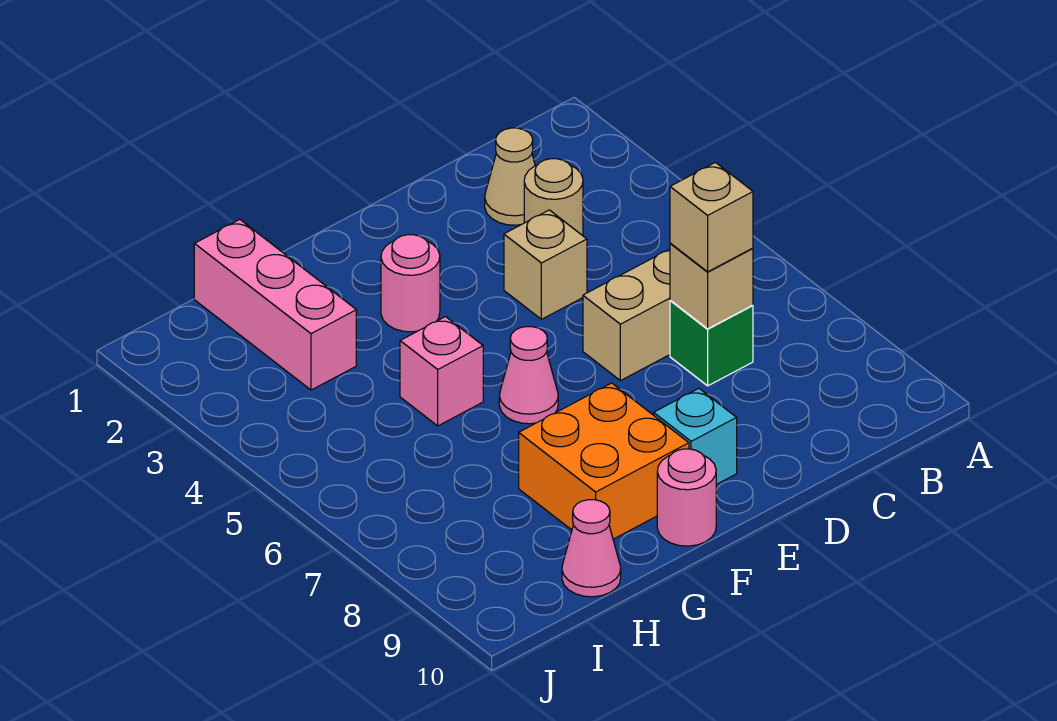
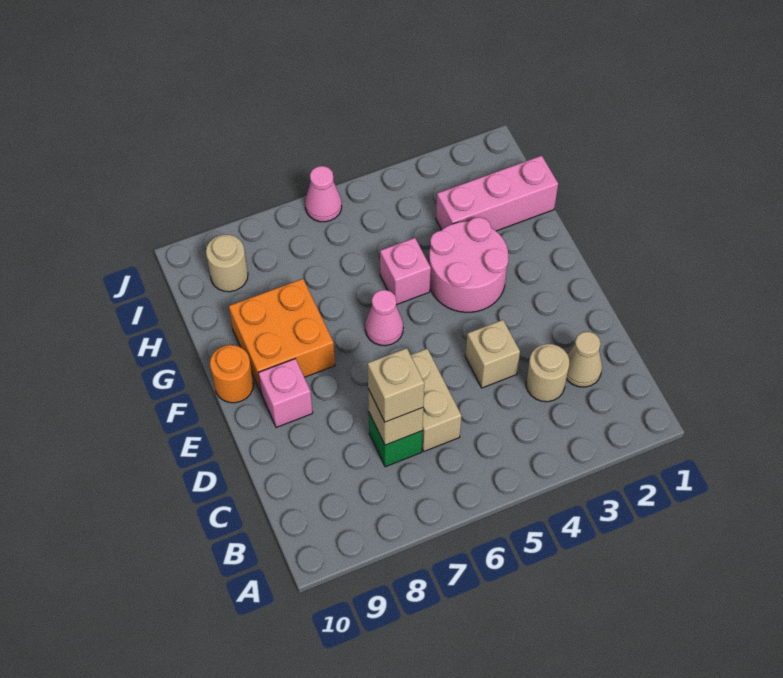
cyan brick E9 level 1 -> pink brick E9 level 1
pink round brick F3 level 1 -> pink round brick F3:G4 level 1
pink round brick F10 level 1 -> orange round brick F10 level 1
pink cone H10 level 1 -> pink cone J6 level 1
none -> tan round brick I9 level 1

